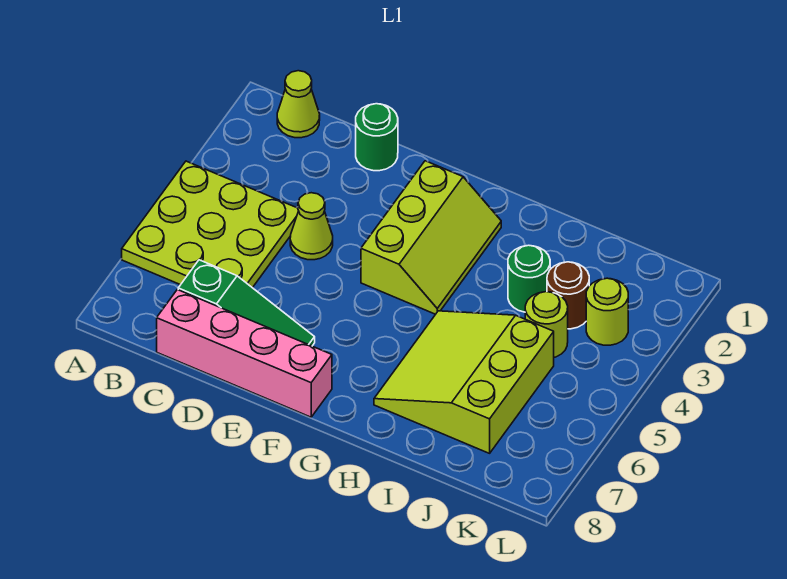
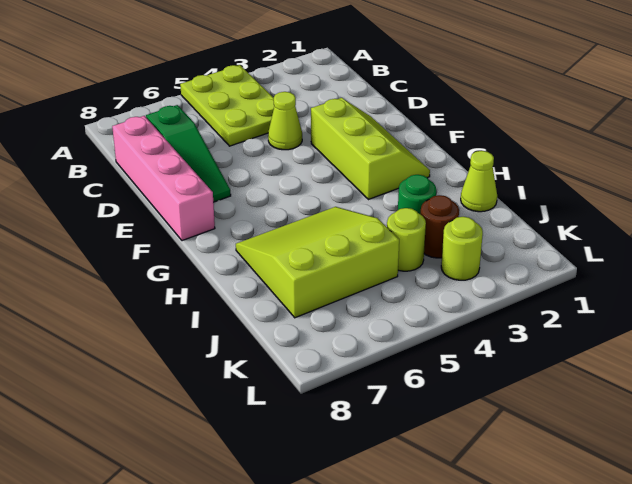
lime plate A4:C6 level 1 -> lime plate A4:C5 level 1
lime cone B1 level 1 -> lime cone I1 level 1
green round brick D1 level 1 -> none
lime slope F2:G4 level 1 top F -> lime slope E2:G3 level 1 top 3

